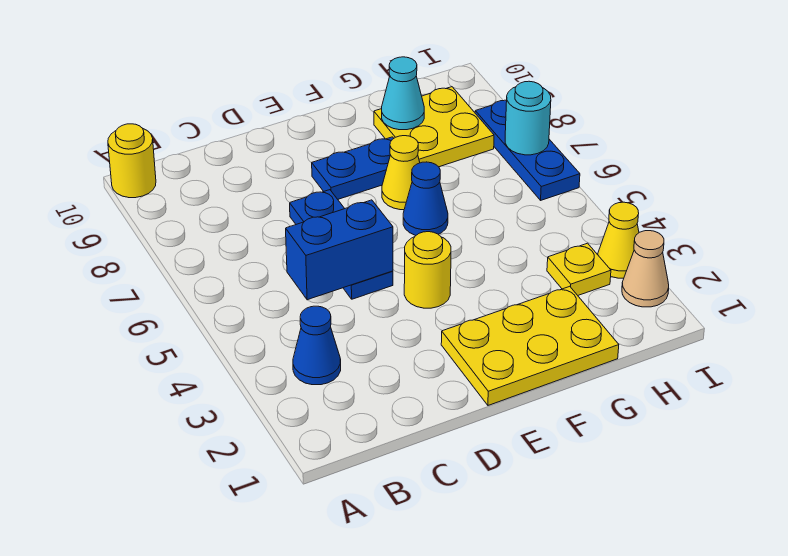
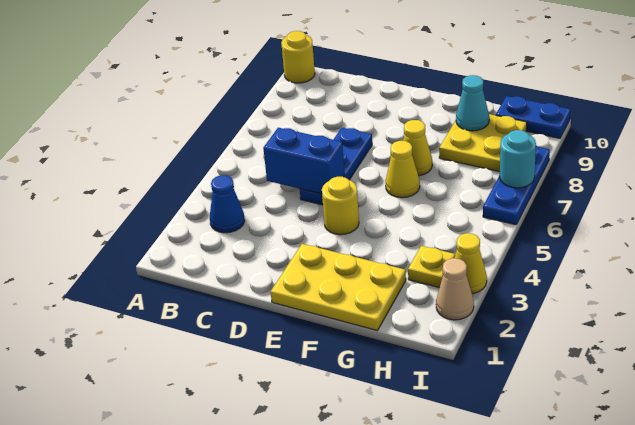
blue plate E8:F8 level 1 -> blue plate H10:I10 level 1
blue cone F6 level 1 -> yellow cone F6 level 1

